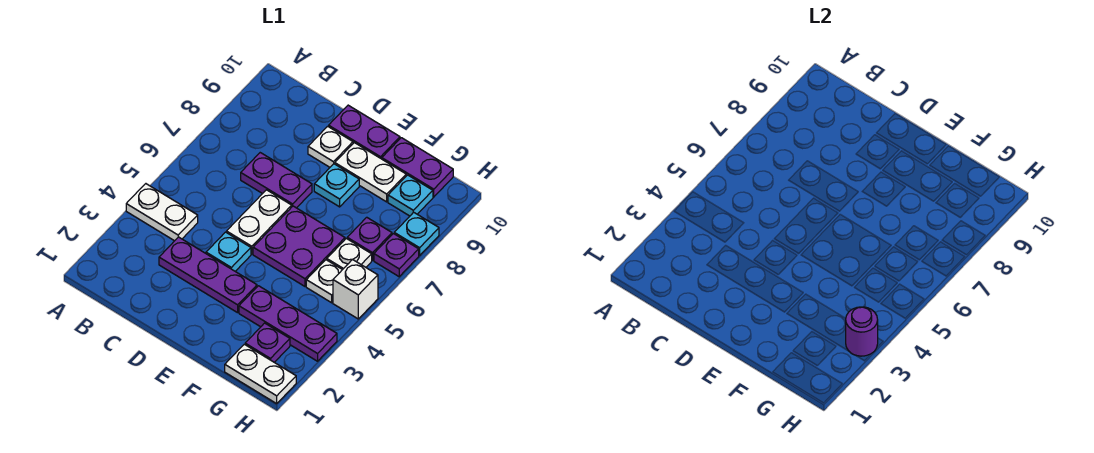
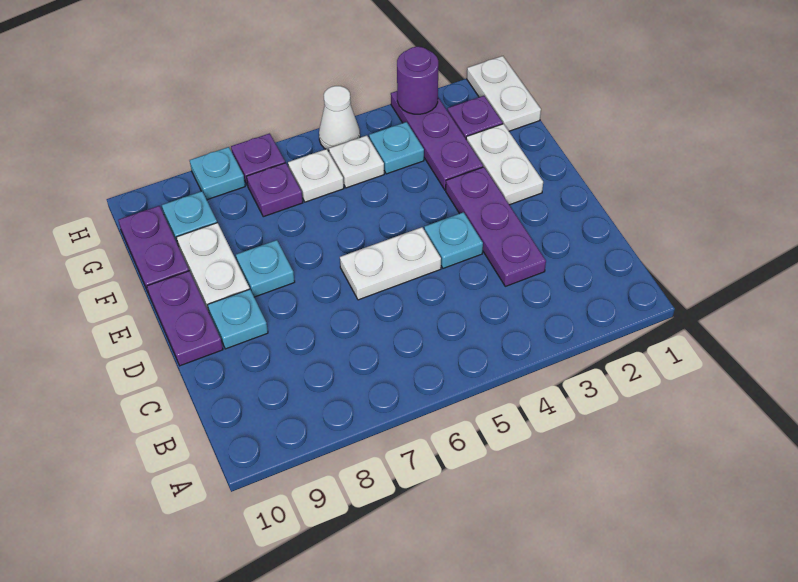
white plate A4:B4 level 1 -> white plate E2:F2 level 1
purple plate C7:D7 level 1 -> none
white plate D9 level 1 -> cyan plate D9 level 1
purple plate E5:F6 level 1 -> none
none -> cyan plate G4 level 1
white brick H5 level 1 -> white cone H5 level 1

